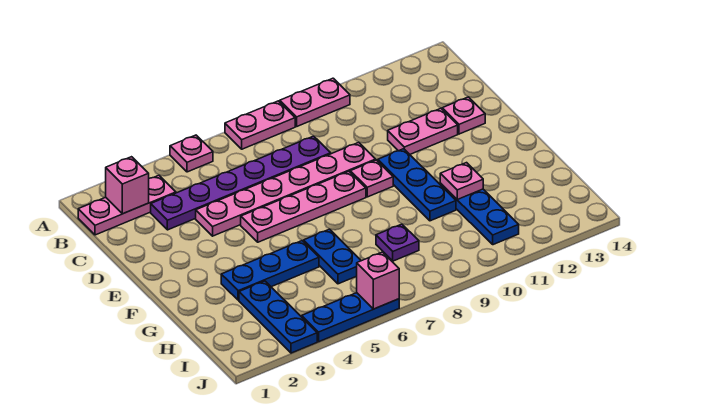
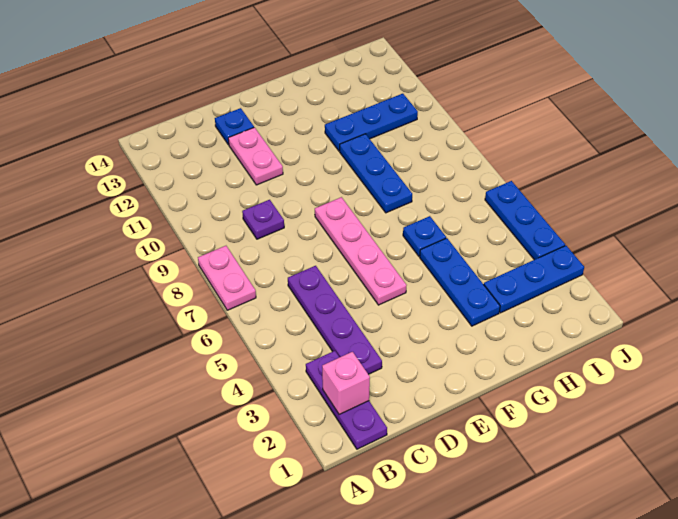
pink plate A5 level 1 -> none
pink plate A9:A10 level 1 -> none
pink plate B1:B3 level 1 -> purple plate B1:B3 level 1
purple plate C3:C8 level 1 -> purple plate C3:C6 level 1
pink plate D4:D9 level 1 -> none
pink plate D13 level 1 -> blue plate D13 level 1
pink plate E9 level 1 -> none
blue plate E10:G10 level 1 -> blue plate G8:G10 level 1
blue plate G6:H6 level 1 -> blue plate G6 level 1
pink plate G11 level 2 -> none
purple plate H8 level 1 -> purple plate C9 level 1
pink brick J6 level 2 -> none

